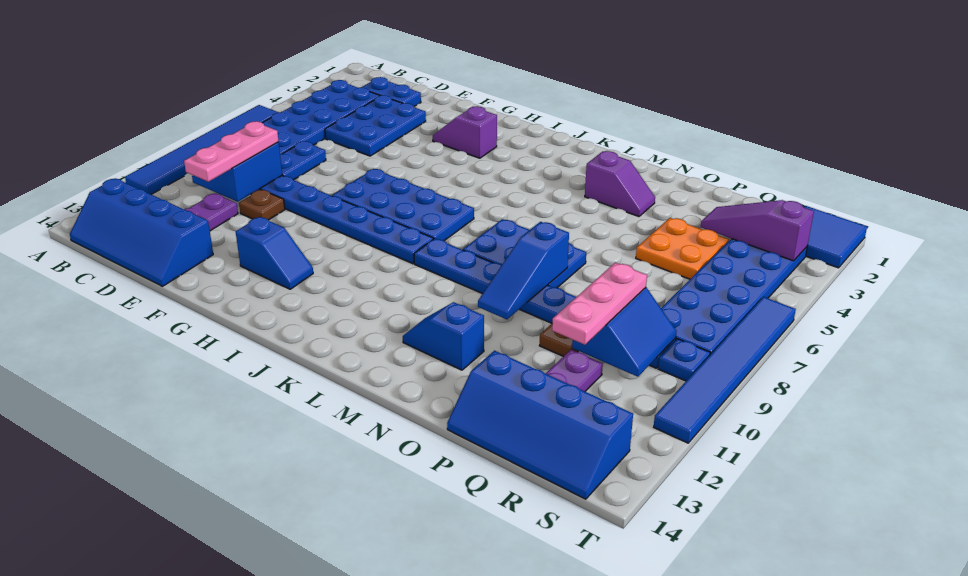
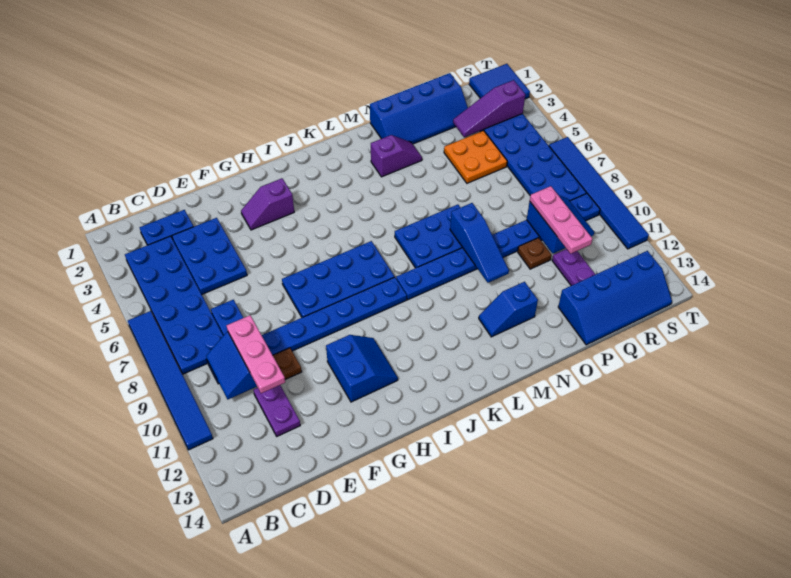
blue slope B13:E14 level 1 top 13 -> blue slope N1:Q2 level 1 top 1
blue slope G12:H12 level 1 top G -> blue slope G11:H12 level 1 top G

